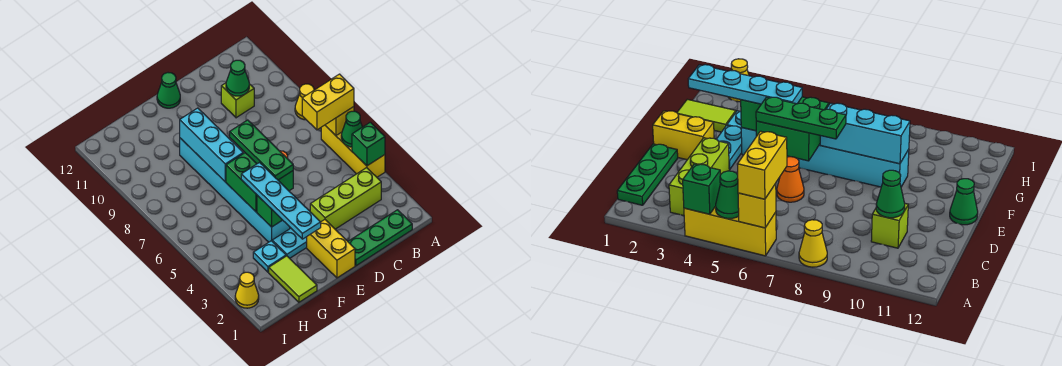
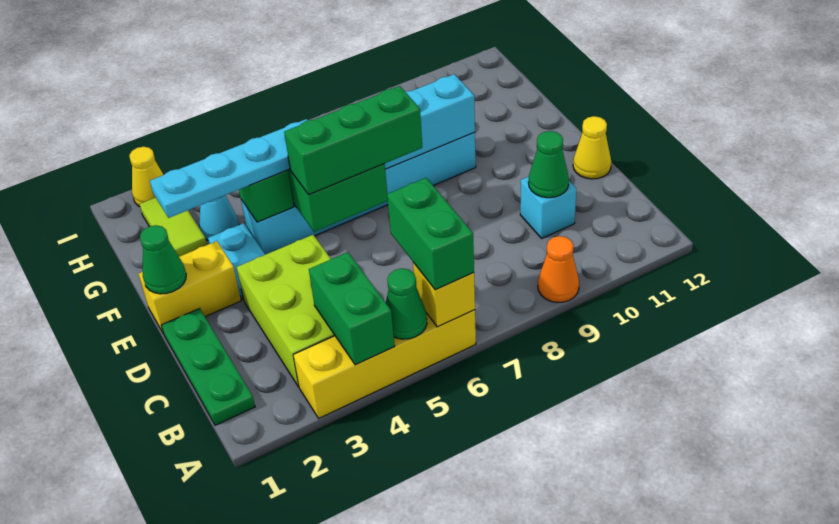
yellow brick A4:A6 level 1 -> yellow brick A3:A6 level 1
green brick A4 level 2 -> green brick A4:B4 level 2
yellow brick A6:B6 level 3 -> green brick A6:B6 level 3
yellow cone A8 level 1 -> yellow cone D12 level 1
lime brick B3:D3 level 1 -> lime brick B3:D4 level 1
lime brick C10 level 1 -> cyan brick C10 level 1
orange cone D6 level 1 -> orange cone A9 level 1
green plate E5:E7 level 3 -> green brick E5:E7 level 3
green cone E12 level 1 -> green cone E1 level 2
lime tile G1:G2 level 1 -> lime tile G2:H2 level 1
cyan plate G3 level 1 -> cyan cone G3 level 1

